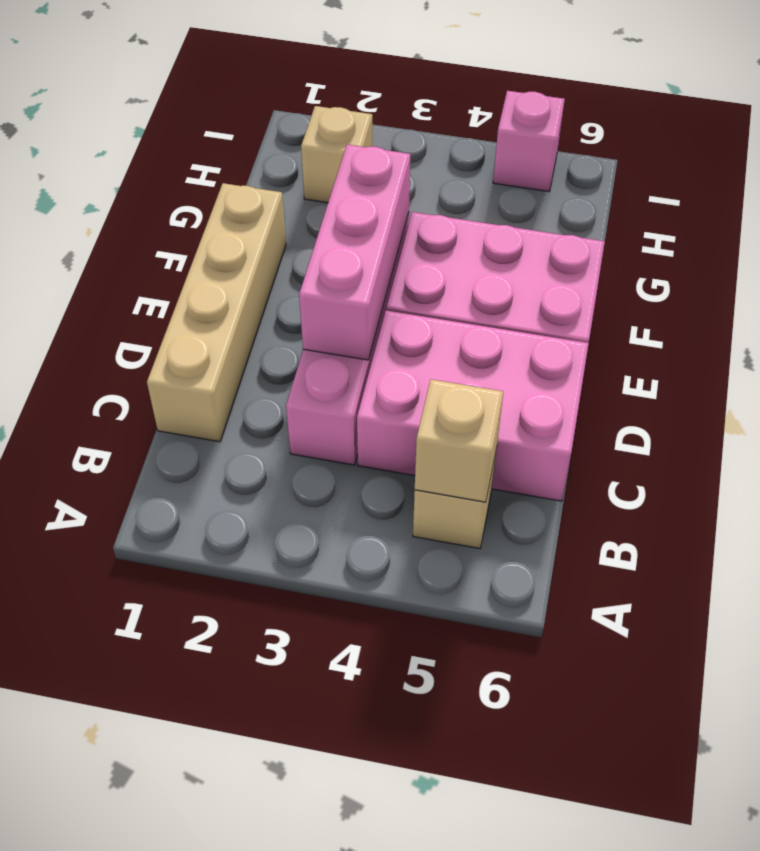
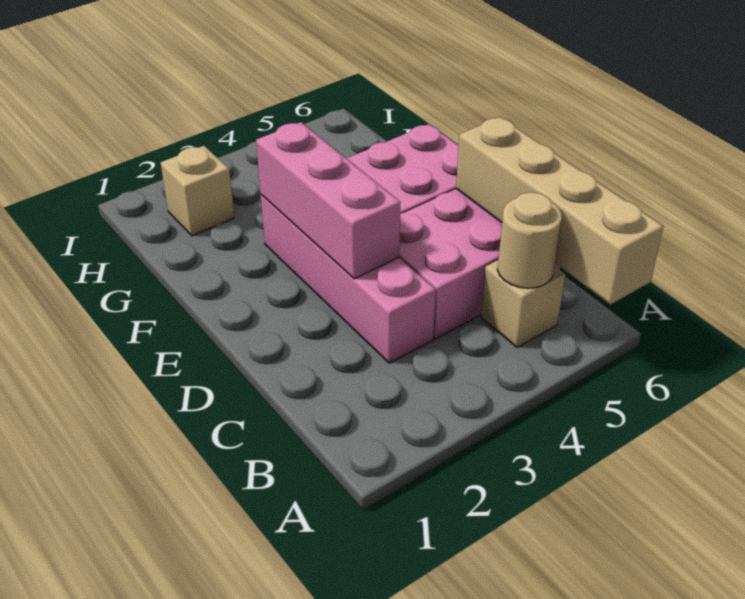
tan brick B5 level 2 -> tan round brick B5 level 2
tan brick C1:F1 level 1 -> tan brick A6:D6 level 2
pink brick I5 level 1 -> none

